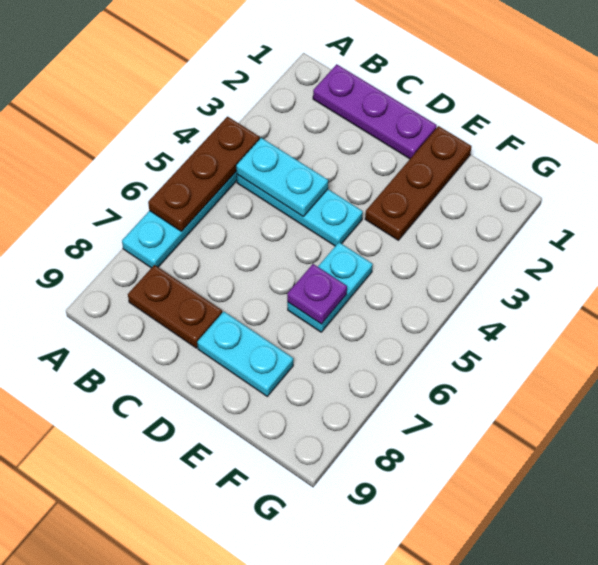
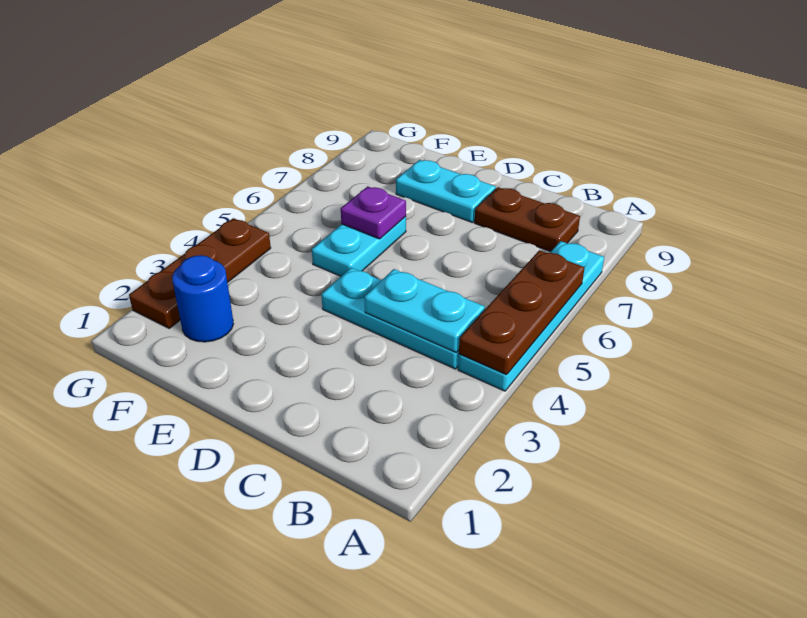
purple plate B1:D1 level 1 -> none
brown plate E1:E3 level 1 -> brown plate G2:G4 level 1
none -> blue round brick F2 level 1

